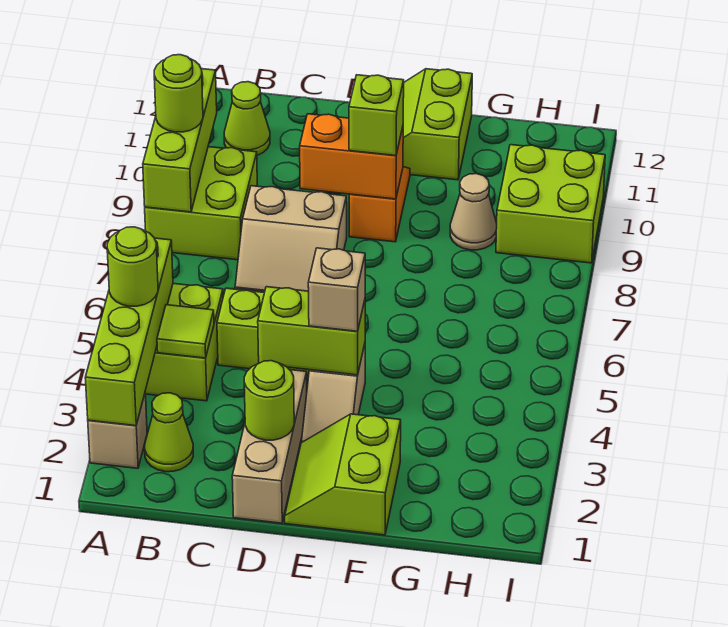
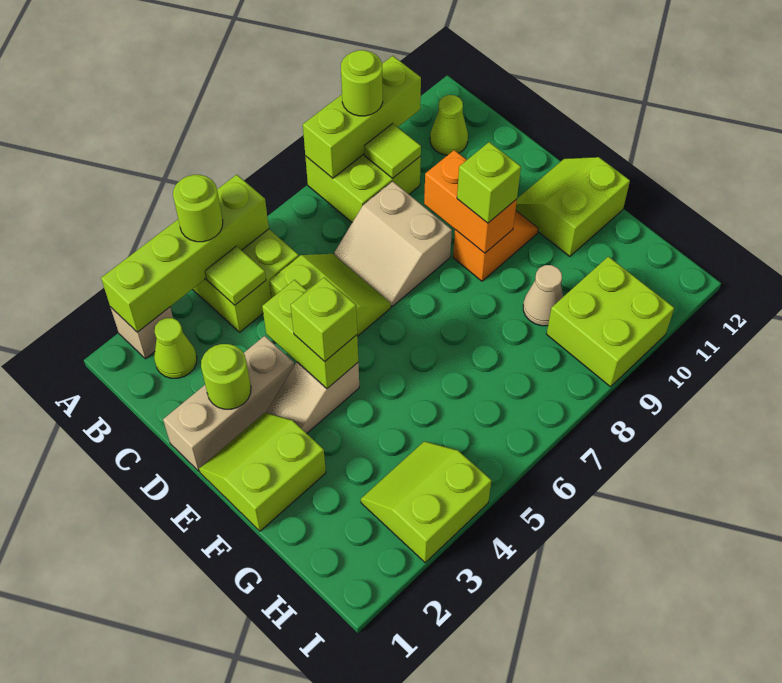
none -> lime tile B9 level 2
tan brick E4 level 3 -> lime brick E4 level 3
none -> lime slope H3:I4 level 1 top I

